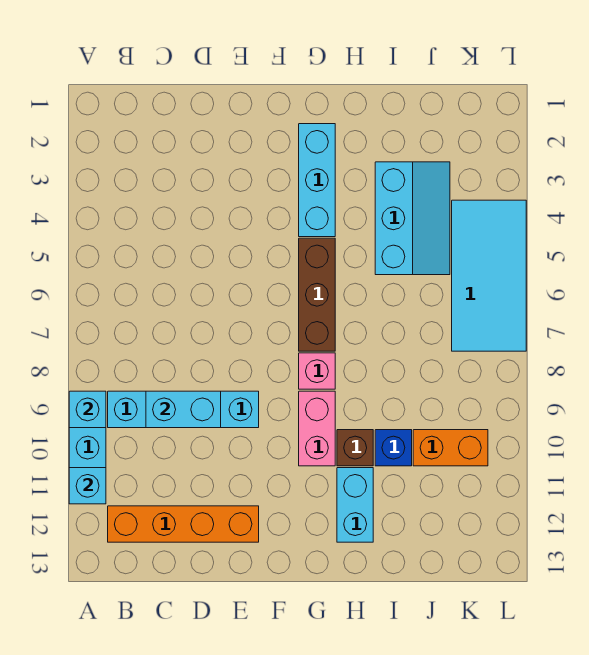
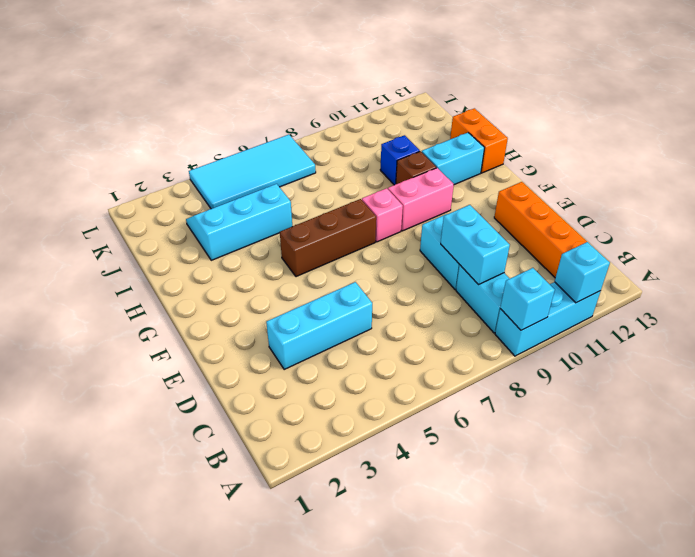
cyan brick G2:G4 level 1 -> cyan brick D3:D5 level 1
orange brick J10:K10 level 1 -> orange brick H13:I13 level 1

